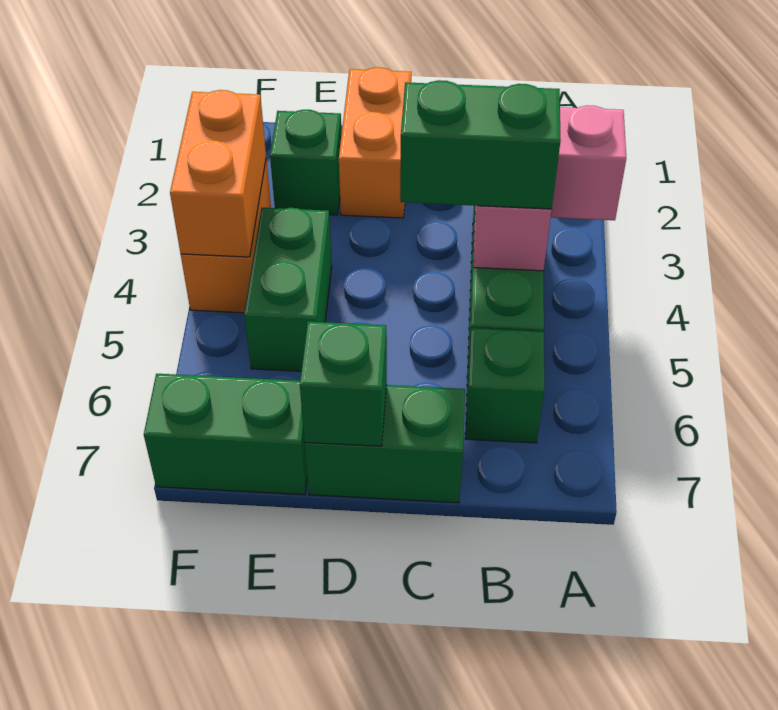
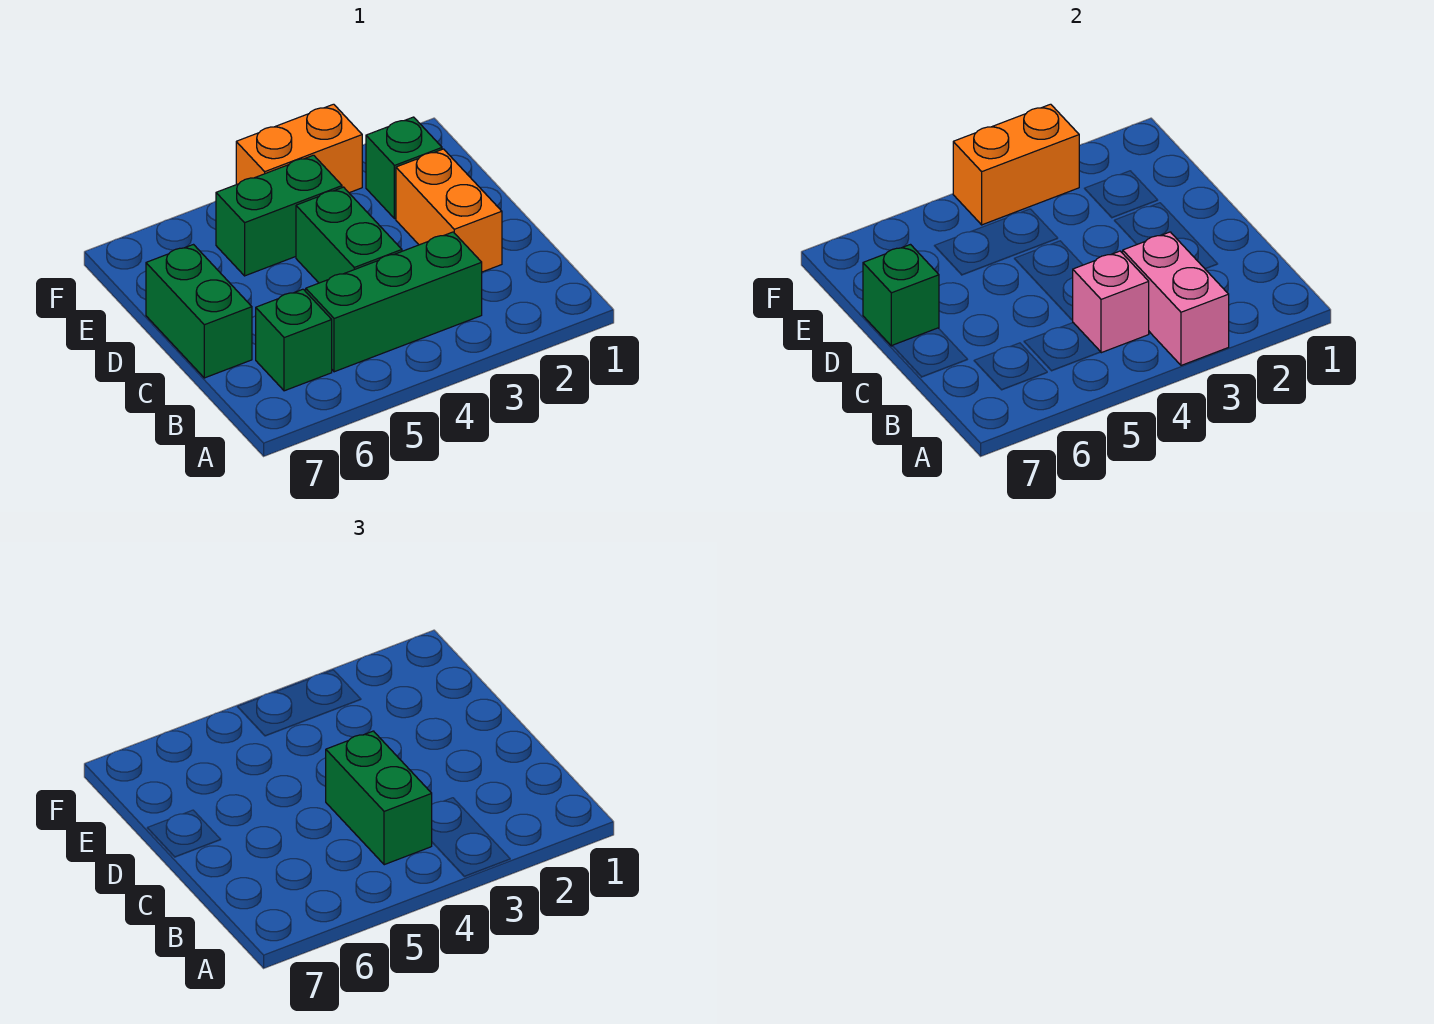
orange brick D1:D2 level 1 -> orange brick C2:D2 level 1
green brick E7:F7 level 1 -> green brick C4:D4 level 1

